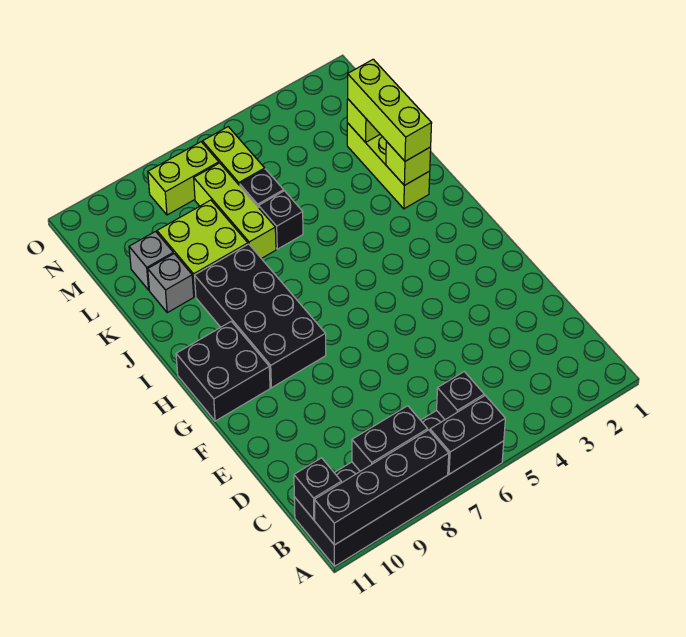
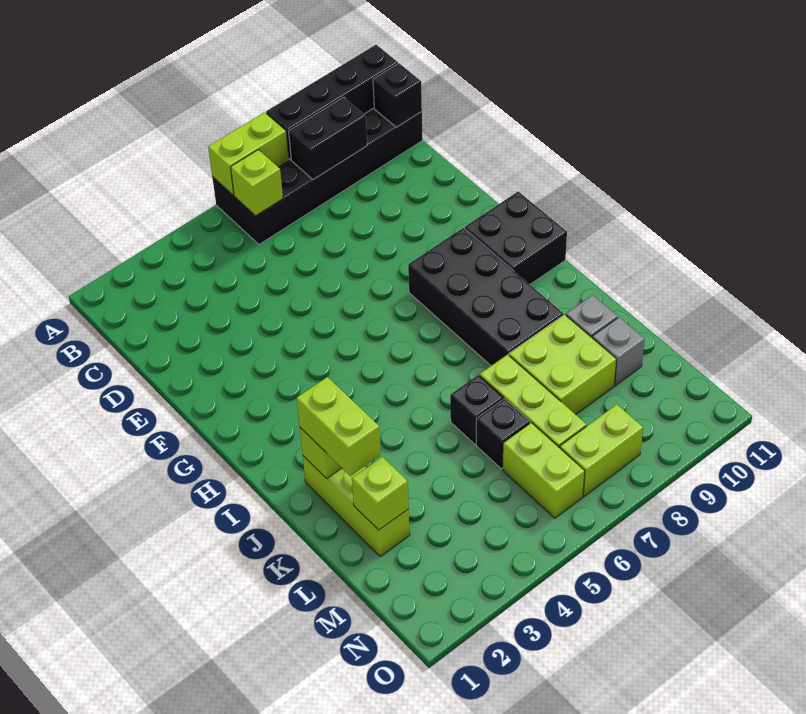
black brick A6:A7 level 2 -> lime brick A6:A7 level 2
black brick B6 level 2 -> lime brick B6 level 2
lime brick J2:L2 level 3 -> lime brick J2:K2 level 3

